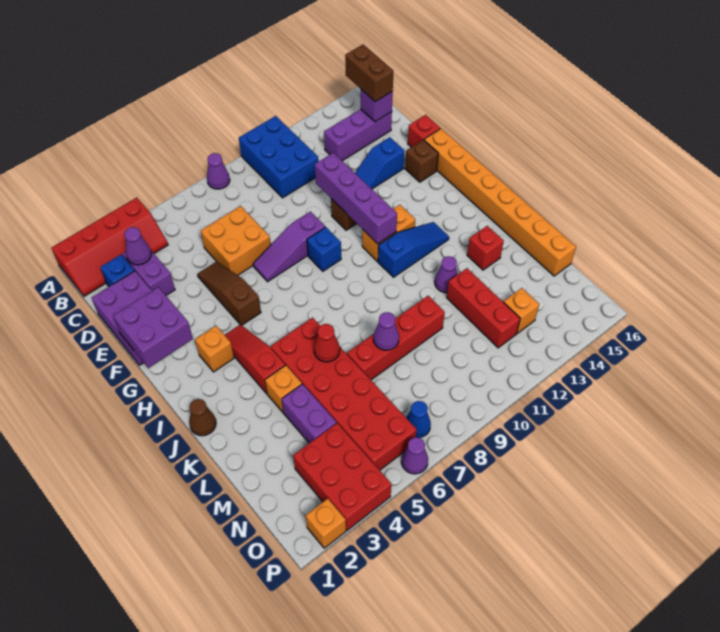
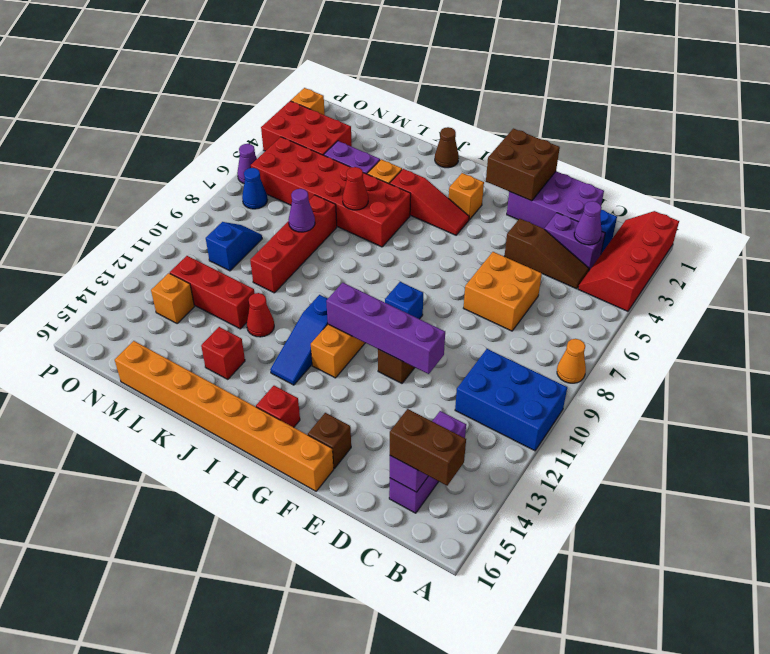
purple cone A8 level 1 -> orange cone A8 level 1
brown slope E5:G5 level 1 top G -> brown slope C4:E4 level 1 top E
blue slope E13:E14 level 1 top 14 -> blue slope N9:N10 level 1 top 10
red brick E16 level 1 -> red brick H15 level 1
purple brick F1:G2 level 2 -> brown brick F1:G2 level 2
purple slope F7:F9 level 1 top 9 -> none
purple cone K12 level 1 -> red cone K12 level 1

